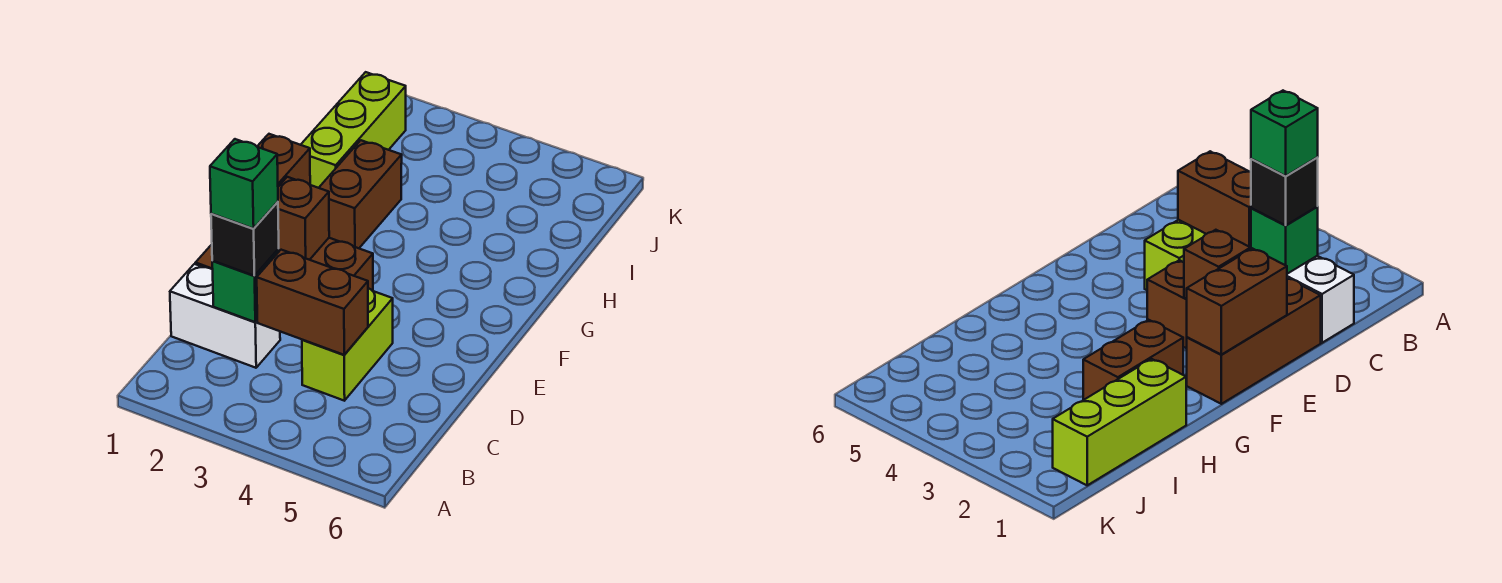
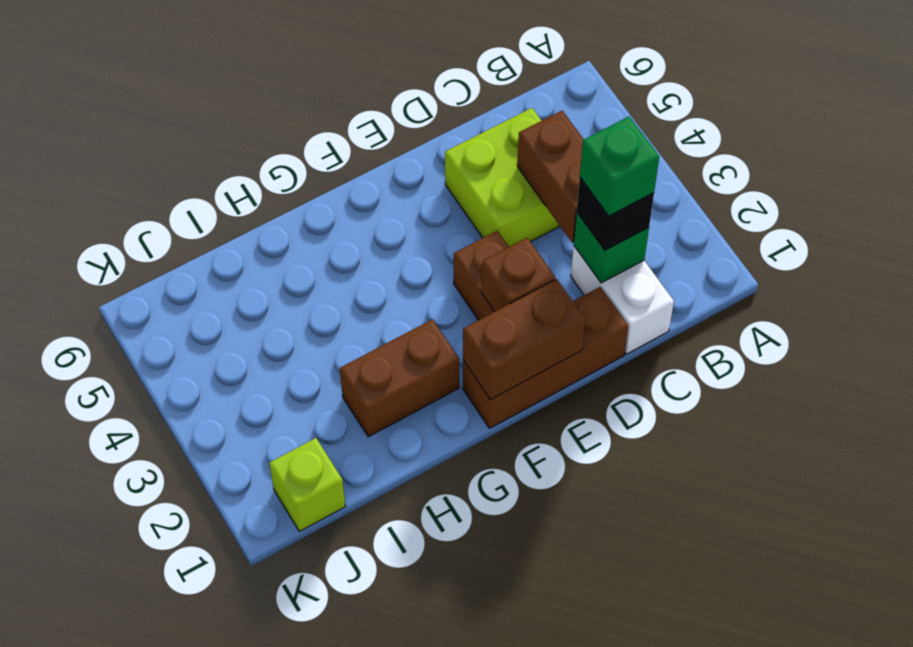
lime brick C4:D4 level 1 -> lime brick C4:D5 level 1
lime brick H1:J1 level 1 -> lime brick J1 level 1

